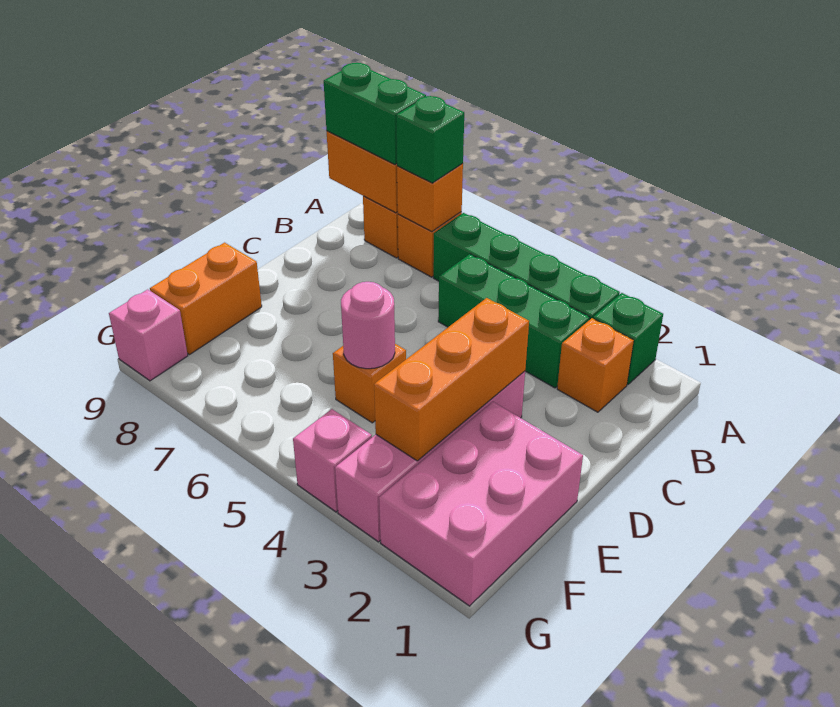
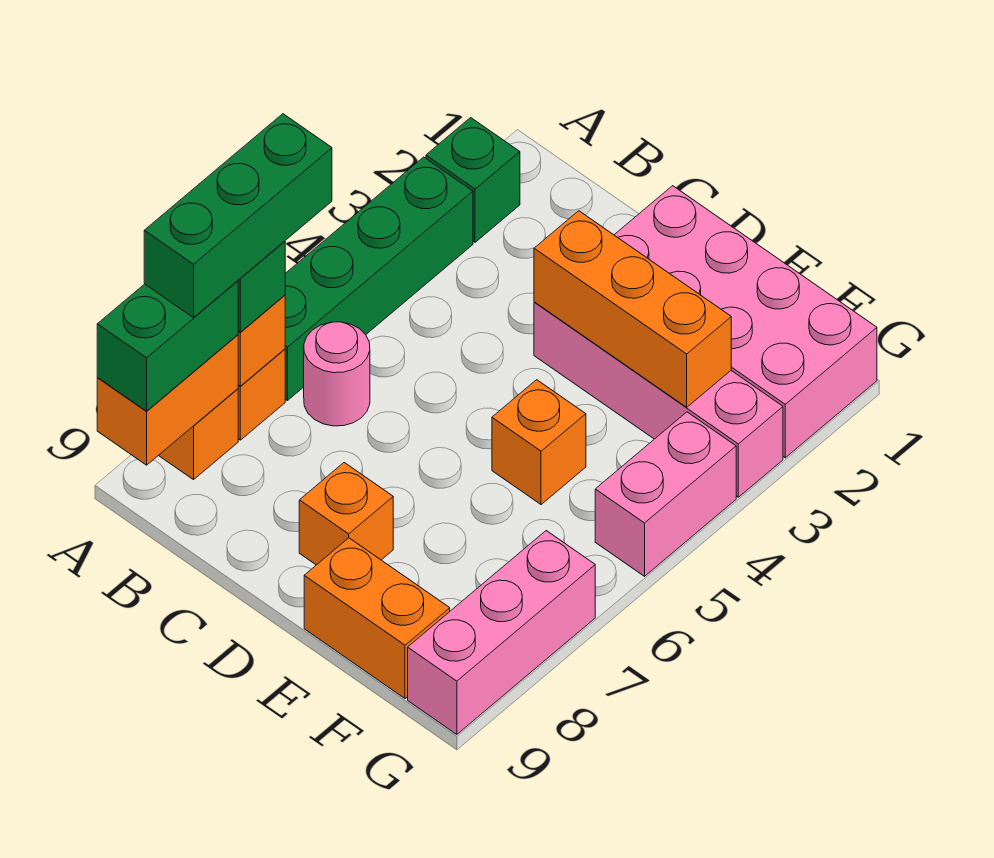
orange brick B2 level 1 -> orange brick D8 level 1
green brick B3:B5 level 1 -> green brick A6:A8 level 4
pink brick E1:G2 level 1 -> pink brick D1:G2 level 1
pink round brick E5 level 2 -> pink round brick B6 level 1
pink brick G4 level 1 -> pink brick G4:G5 level 1
pink brick G9 level 1 -> pink brick G7:G9 level 1

